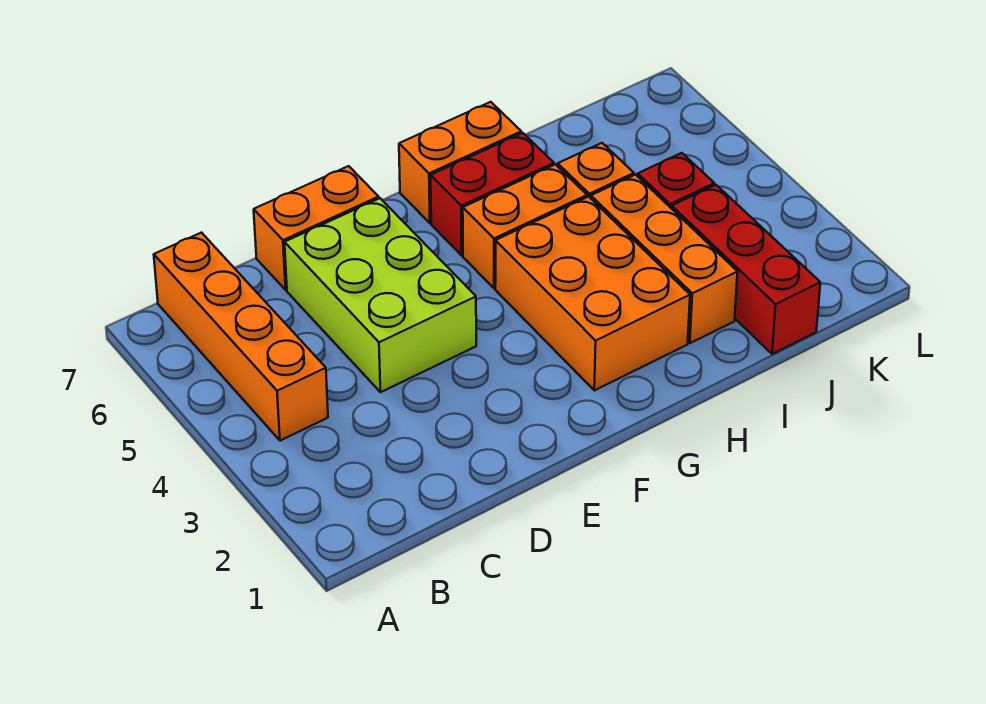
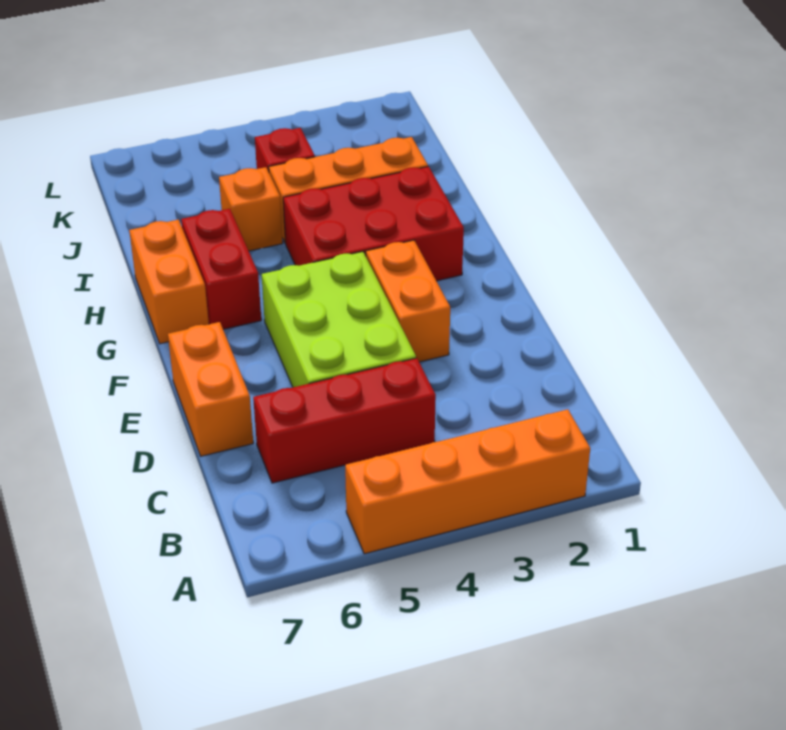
orange brick B4:B7 level 1 -> orange brick A2:A5 level 1
lime brick D4:E6 level 1 -> lime brick D4:F5 level 1
orange brick G2:H4 level 1 -> red brick G2:H4 level 1
orange brick G5:H5 level 1 -> orange brick E3:F3 level 1
red brick J1:J3 level 1 -> red brick C4:C6 level 1

